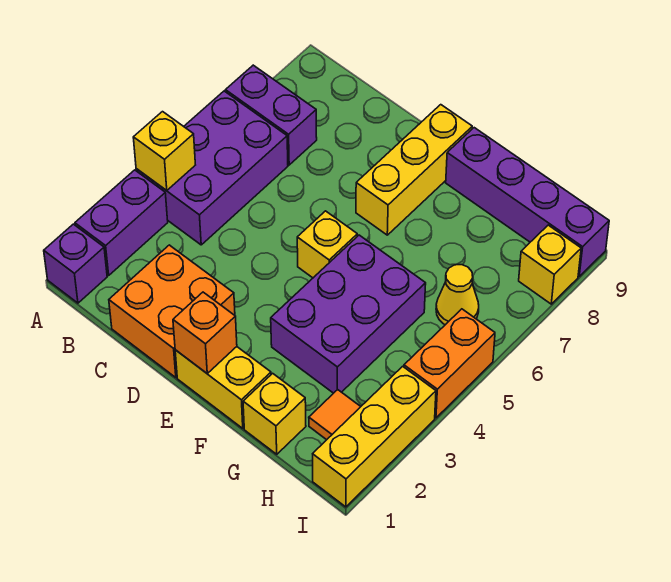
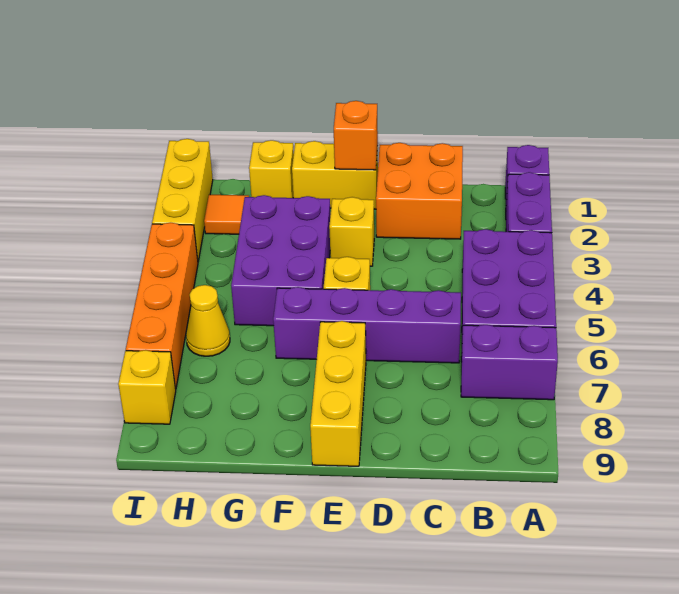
yellow brick A4 level 2 -> yellow brick E3 level 1
purple brick F9:I9 level 1 -> purple brick C6:F6 level 1
orange brick I4:I5 level 1 -> orange brick I4:I7 level 1

